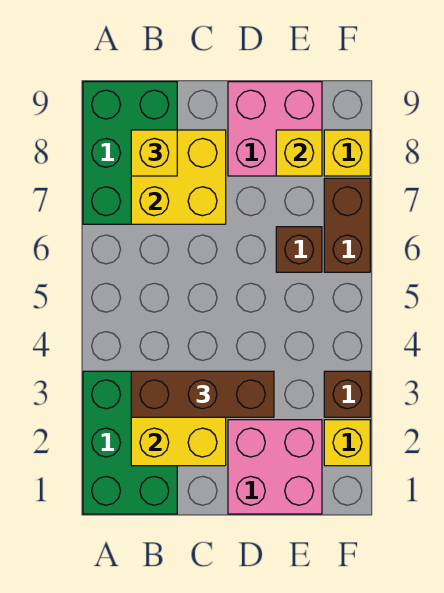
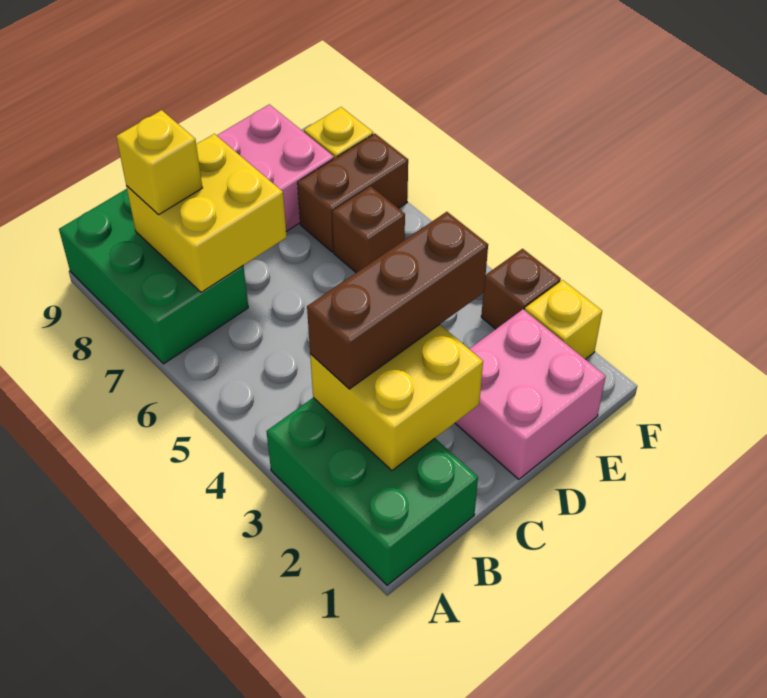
yellow brick E8 level 2 -> none
brown brick F6:F7 level 1 -> brown brick E7:F7 level 1

